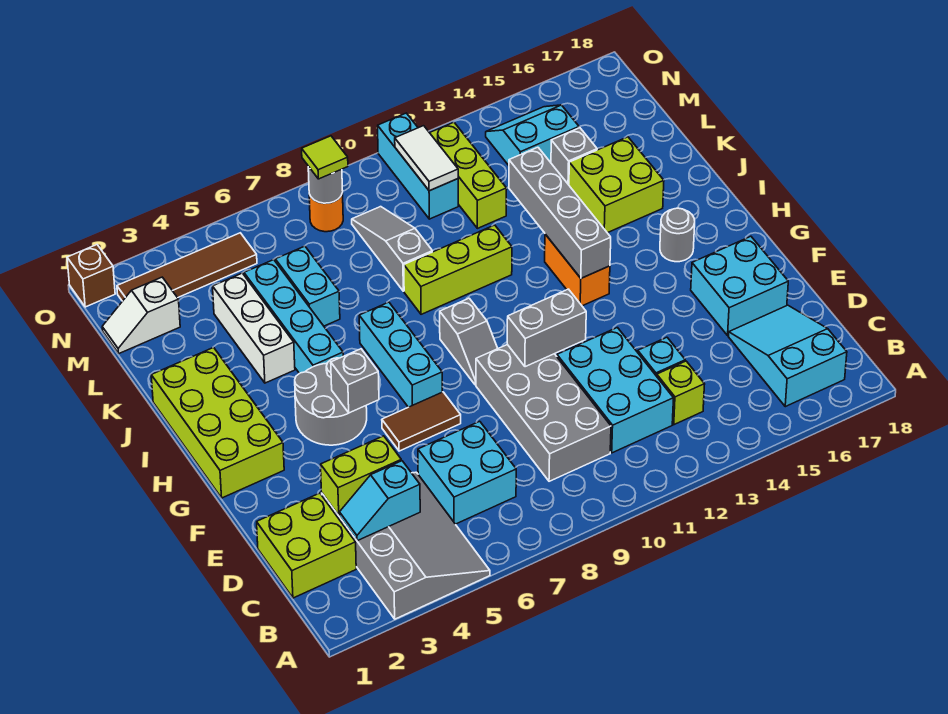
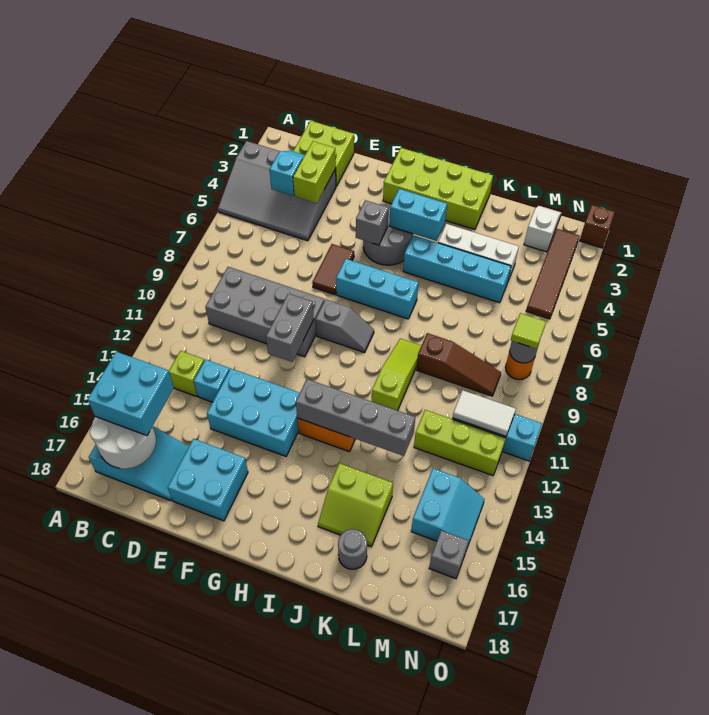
none -> white round brick B16:C17 level 2
cyan brick C6:D7 level 1 -> cyan brick B15:C16 level 3
cyan brick C11:E12 level 1 -> cyan brick E13:G14 level 1
grey slope G9:H9 level 1 top H -> grey slope G9:H9 level 1 top G
grey round brick H16 level 1 -> grey round brick K17 level 1
lime brick J9:J11 level 1 -> lime slope J9:J11 level 1 top 11
lime brick J15:K16 level 1 -> lime slope J15:K16 level 1 top 15
cyan brick K6:L6 level 1 -> cyan brick H4:I4 level 2
grey slope K9:M9 level 1 top K -> brown slope K9:M9 level 1 top K
grey brick L15 level 1 -> grey brick N16 level 1

